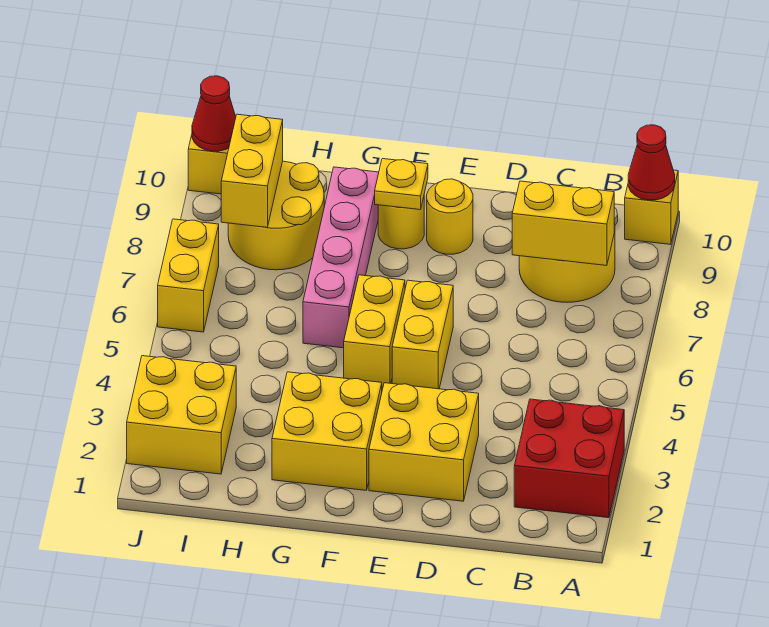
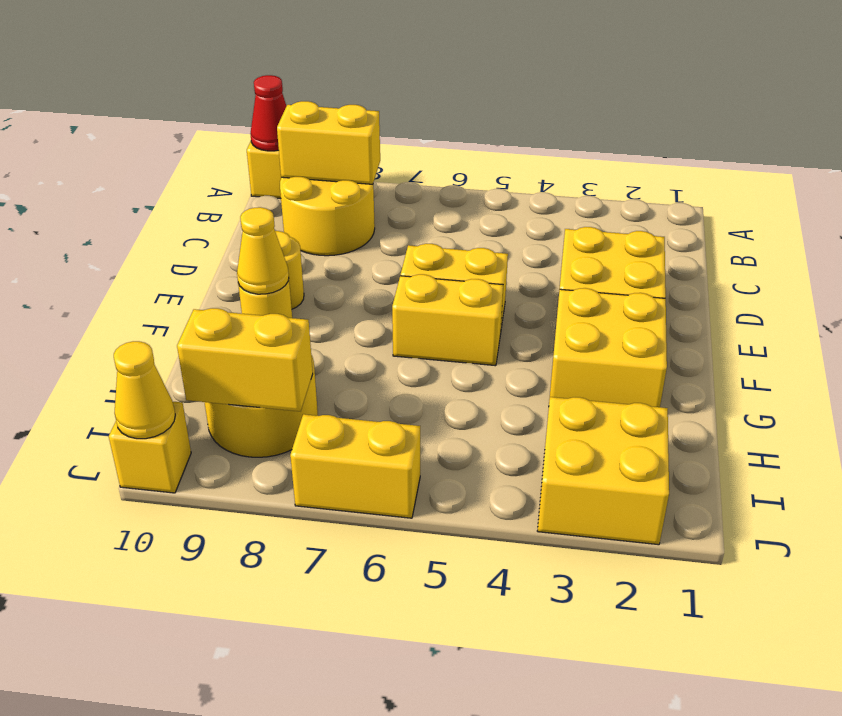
red brick A2:B3 level 1 -> none
yellow brick B8:C8 level 2 -> yellow brick B8:B9 level 2
yellow plate F9 level 2 -> yellow cone F9 level 2
pink brick G6:G9 level 1 -> none
red cone J10 level 2 -> yellow cone J10 level 2

